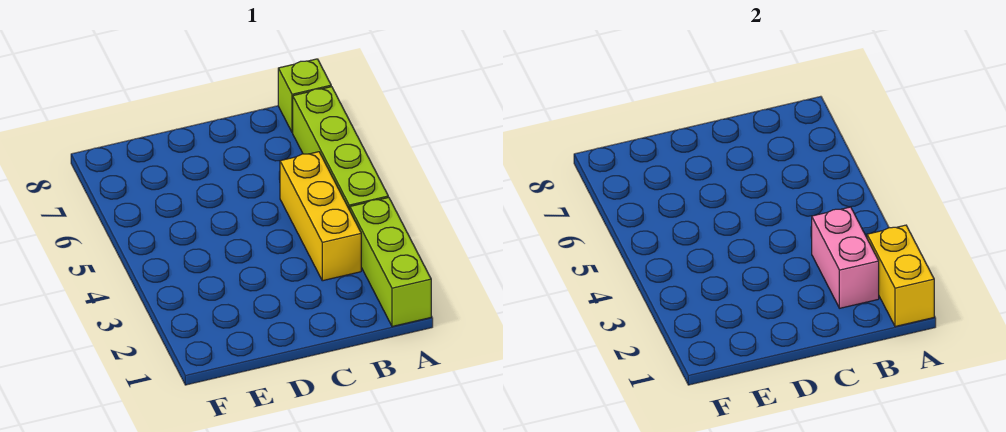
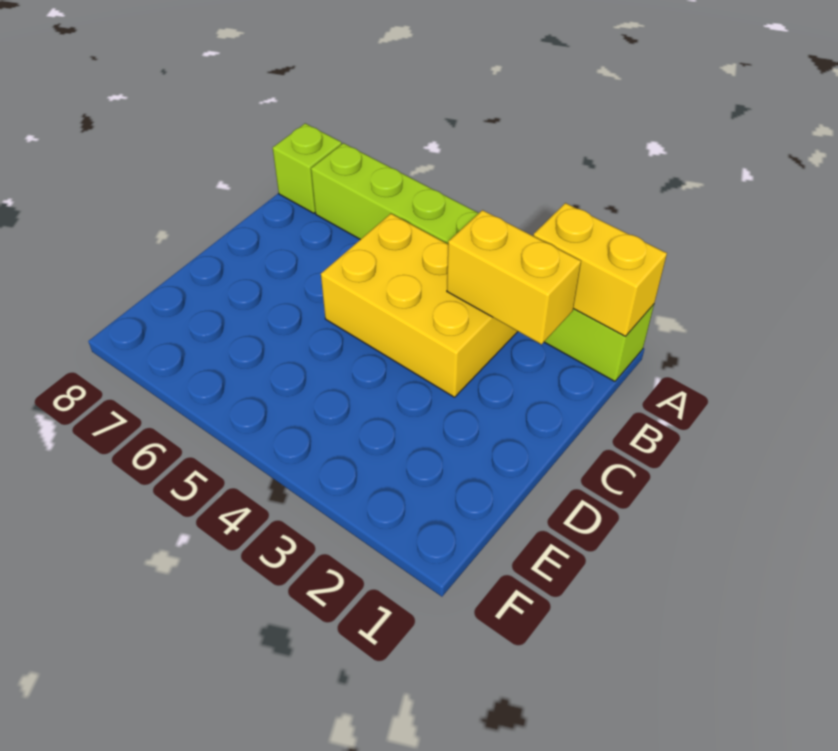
pink brick B2:B3 level 2 -> yellow brick B2:B3 level 2
yellow brick B3:B5 level 1 -> yellow brick B3:C5 level 1

